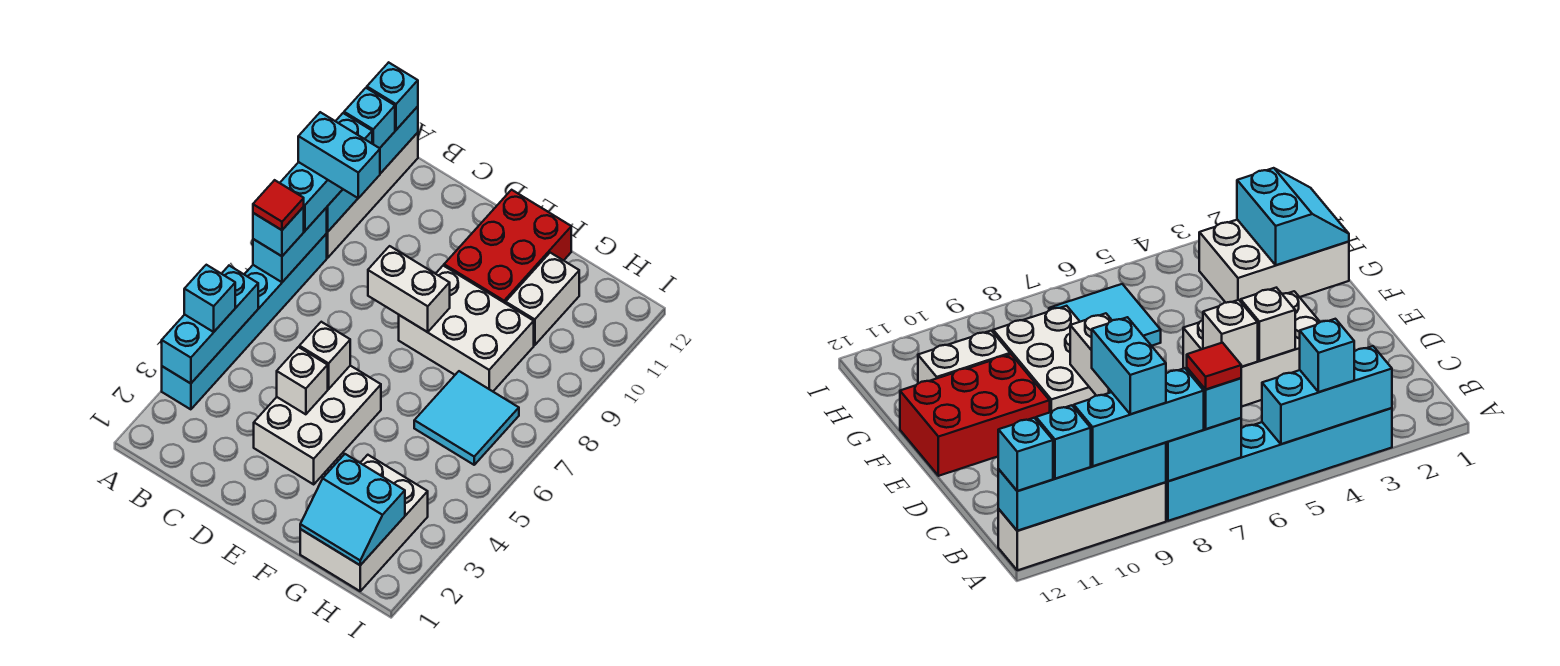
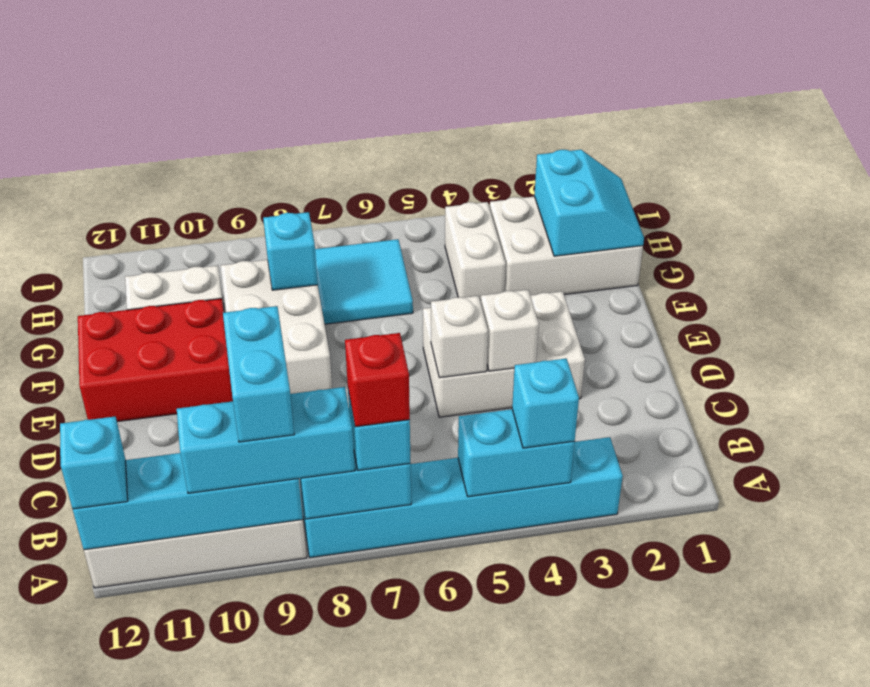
cyan brick A3:A5 level 2 -> cyan brick A4:A5 level 2
red tile A7 level 4 -> red brick A7 level 4
cyan brick A11 level 3 -> cyan brick G8 level 2
white brick D8:E8 level 2 -> white brick G4:H4 level 1

